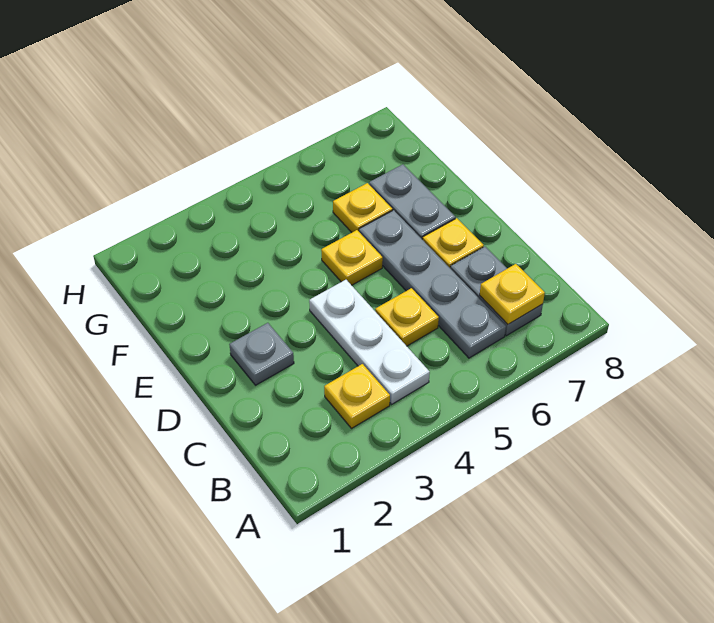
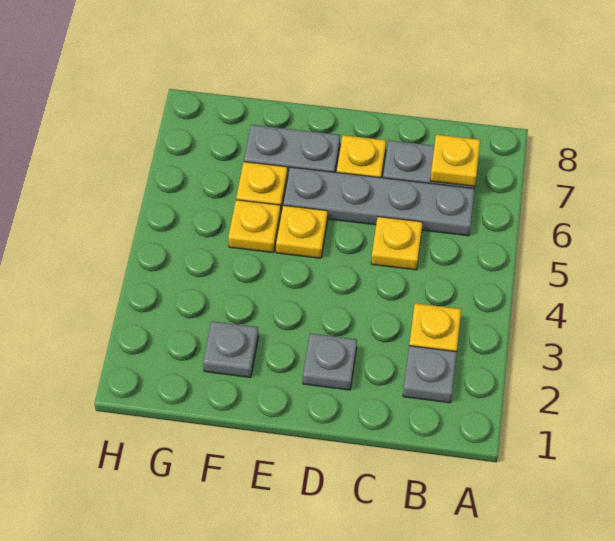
none -> grey plate B2 level 1
white plate B4:D4 level 1 -> none
none -> grey plate F2 level 1
none -> yellow plate F5 level 1

